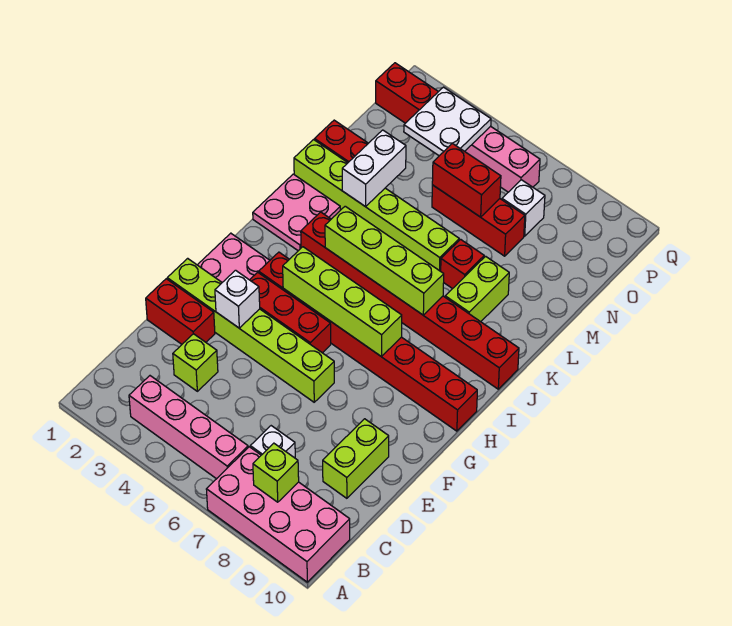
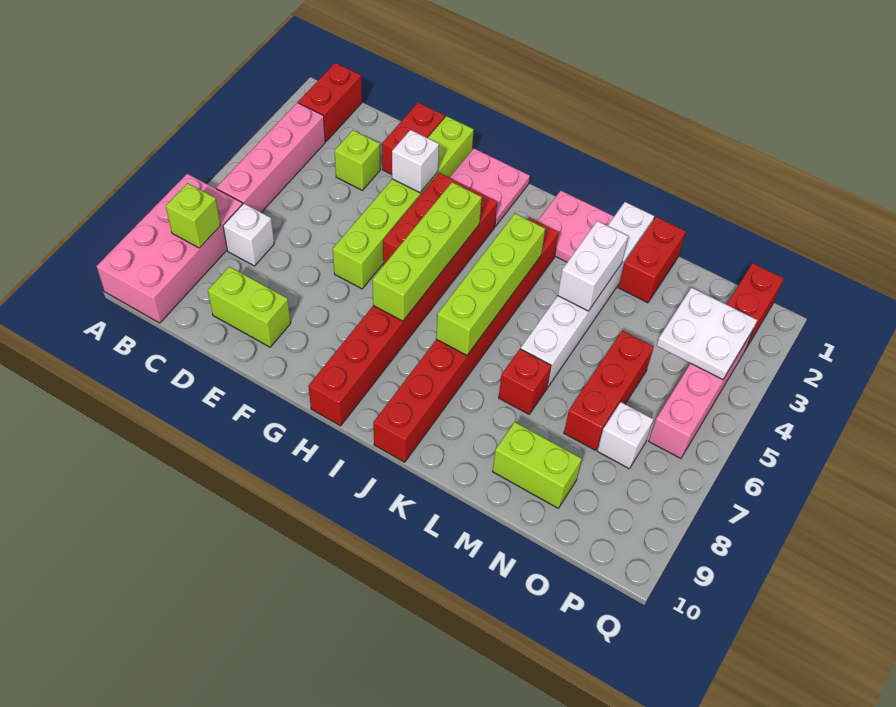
lime brick K8:L8 level 1 -> lime brick M9:N9 level 1
lime brick L1:L6 level 1 -> white brick L1:L6 level 1
white brick L3:M3 level 2 -> white brick L3:L4 level 2
red brick N5:N6 level 2 -> red brick B1:B2 level 1

